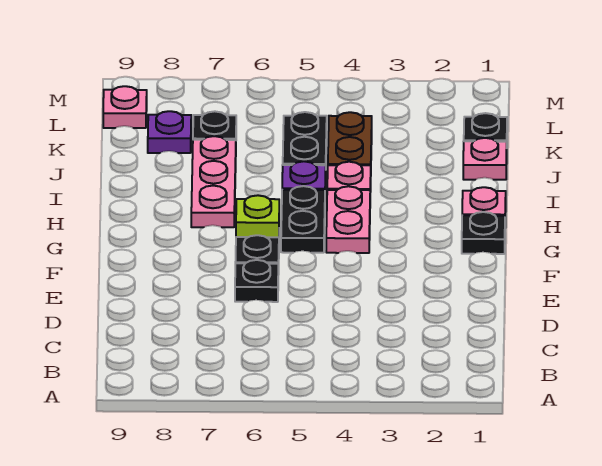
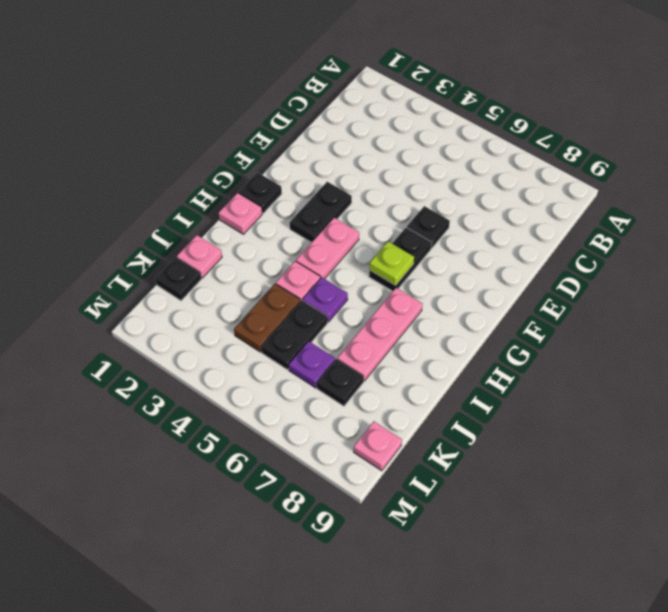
black plate G5:H5 level 1 -> black plate F3:G3 level 1
purple plate K8 level 1 -> purple plate K6 level 1

